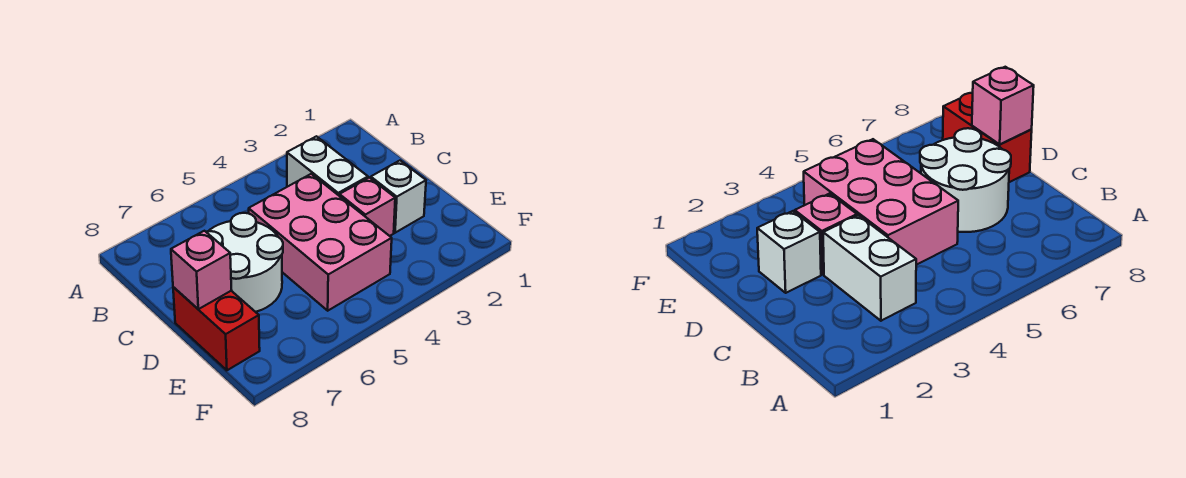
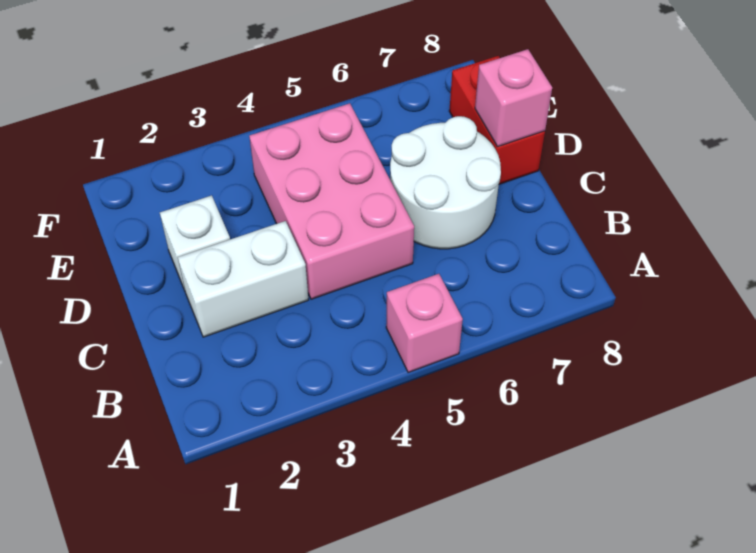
white brick B3:C3 level 1 -> white brick C2:C3 level 1
pink brick D3 level 1 -> pink brick A5 level 1

